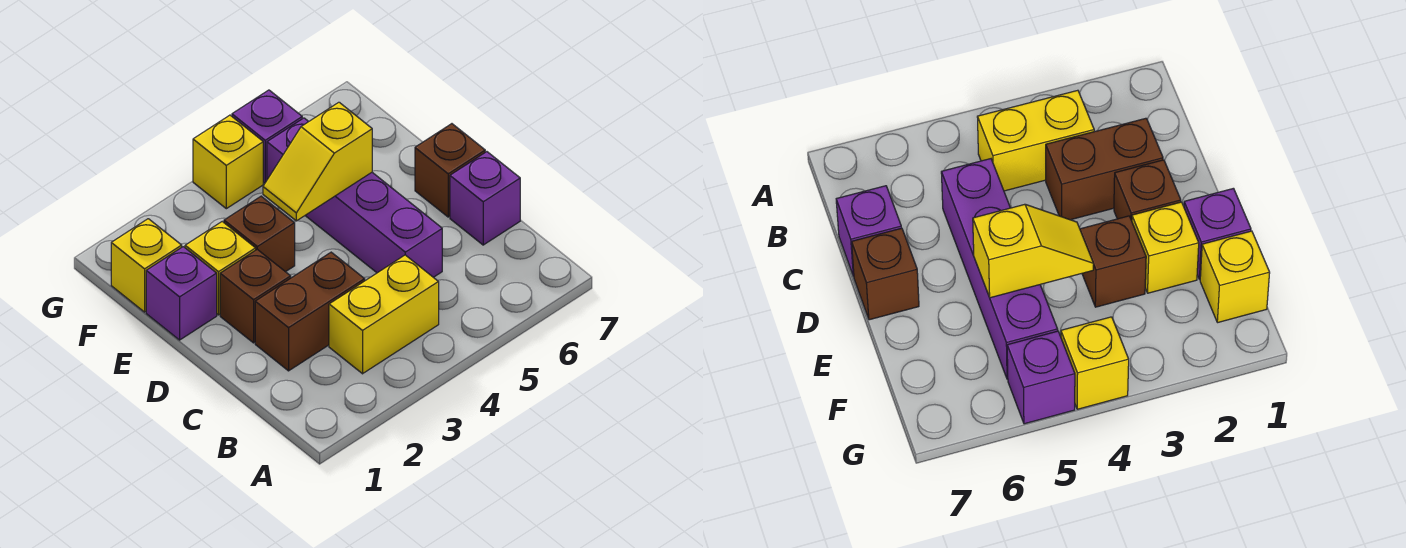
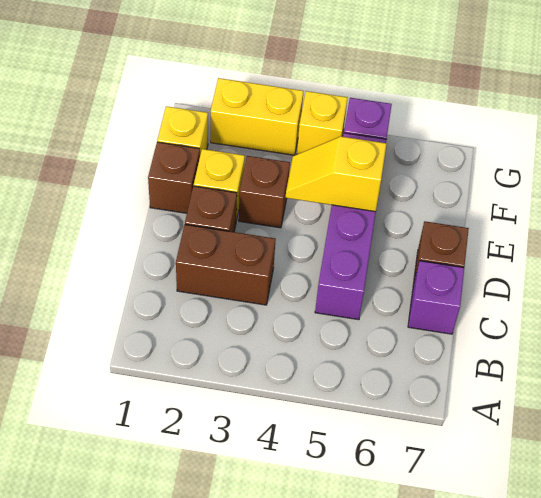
yellow brick B3:B4 level 1 -> yellow brick G2:G3 level 1
purple brick E1 level 1 -> brown brick E1 level 1

